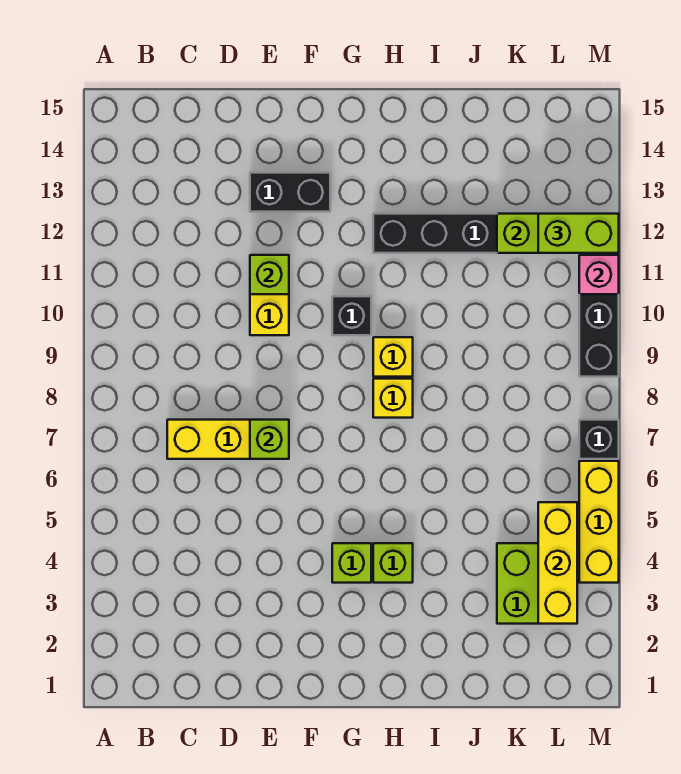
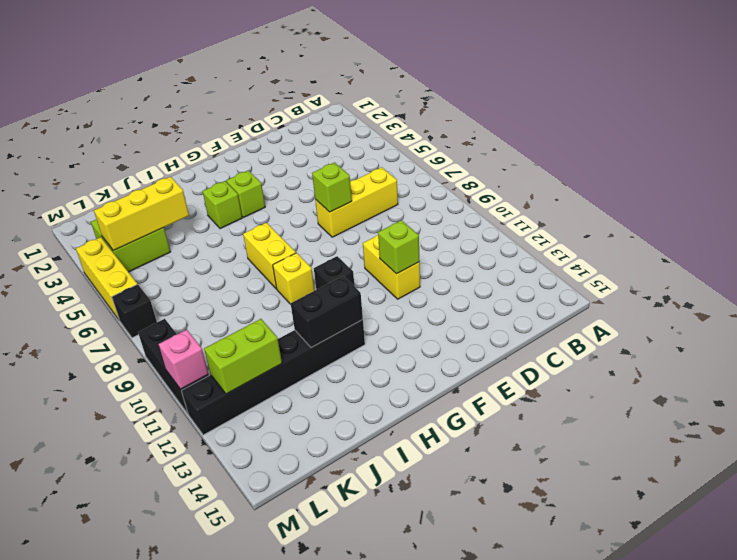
black brick E13:F13 level 1 -> black brick H12:I12 level 2
yellow brick H8 level 1 -> yellow brick H7:H8 level 1
yellow brick L3:L5 level 2 -> yellow brick J4:L4 level 2
lime brick L12:M12 level 3 -> none

